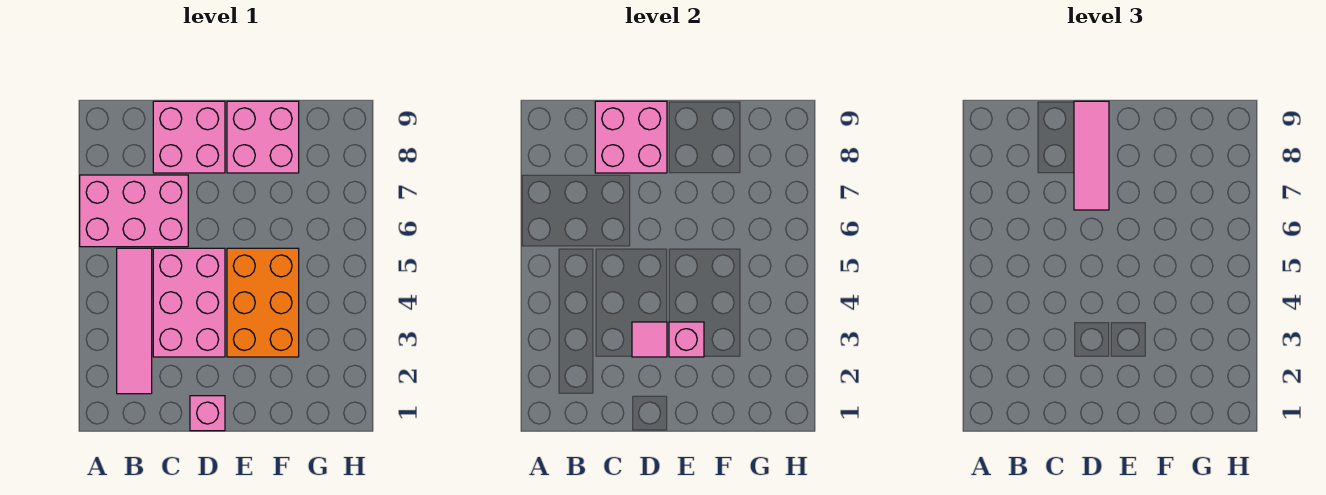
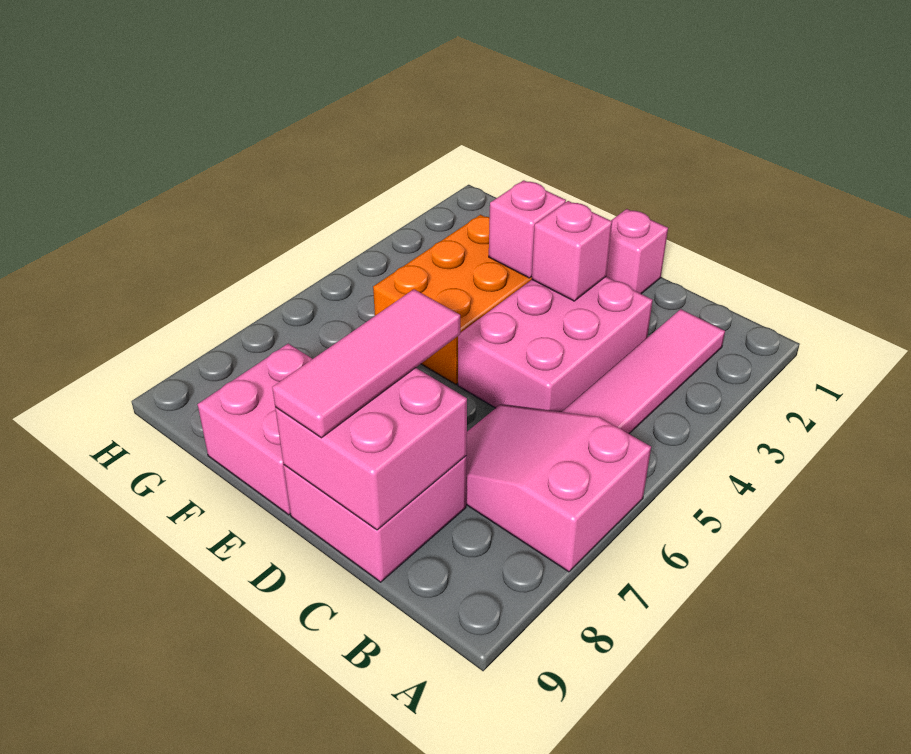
pink brick A6:C7 level 1 -> pink slope A6:C7 level 1 top A
pink tile D3 level 2 -> pink brick D3 level 2

